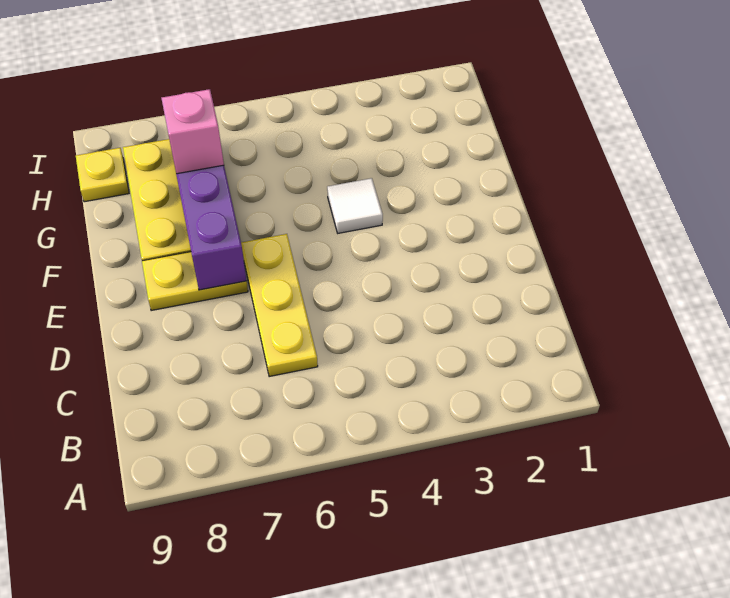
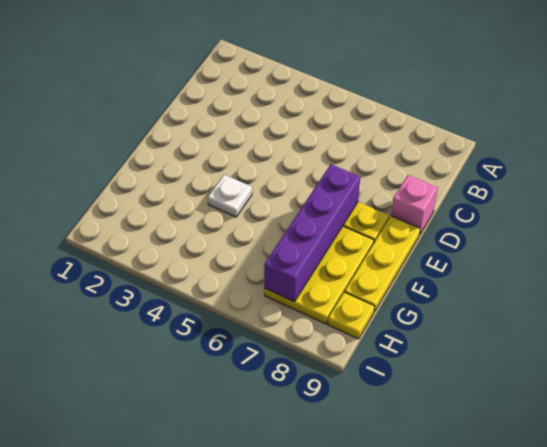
yellow plate C6:E6 level 1 -> yellow plate E9:G9 level 1
white tile F4 level 1 -> white plate F4 level 1
pink brick G7 level 3 -> pink brick D9 level 1

